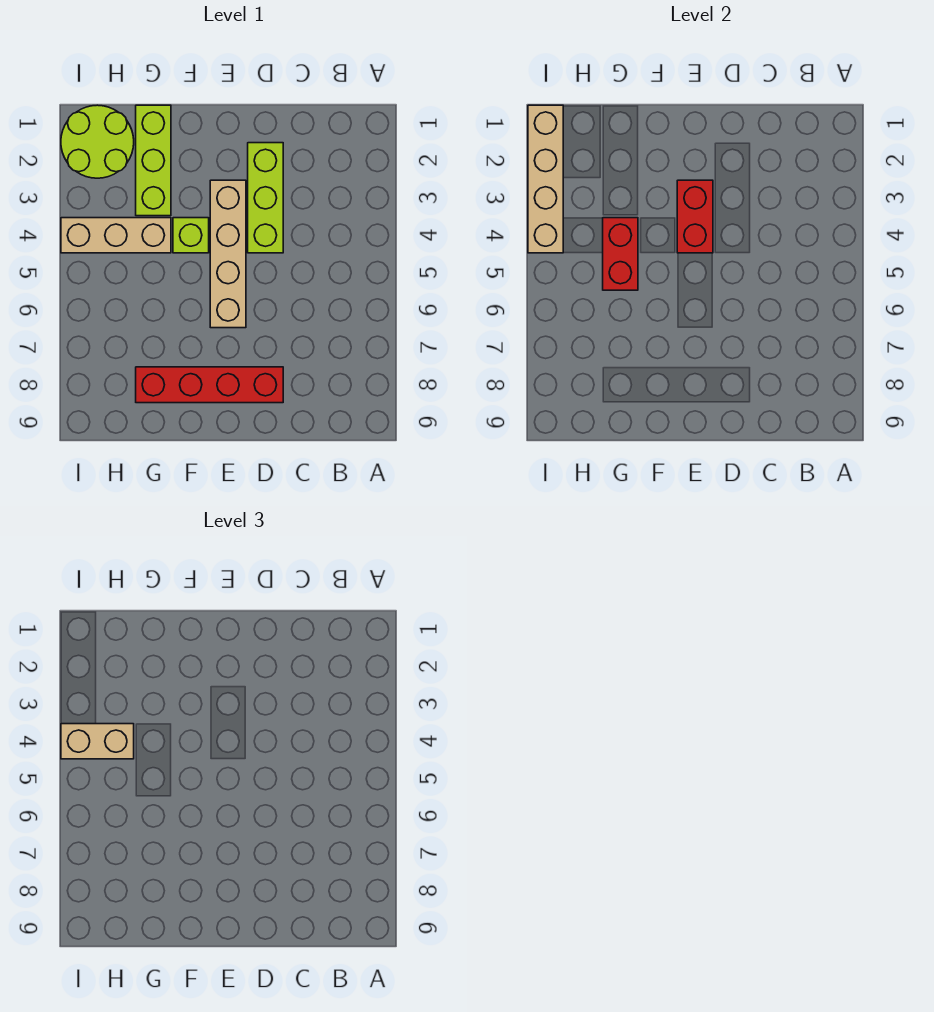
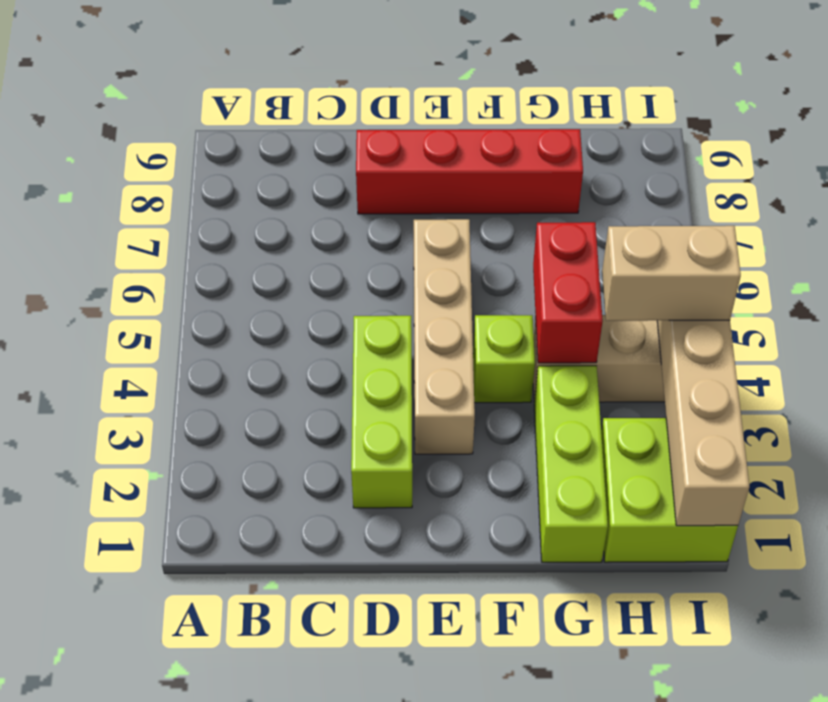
red brick E3:E4 level 2 -> none
lime round brick H1:I2 level 1 -> lime brick H1:I2 level 1

